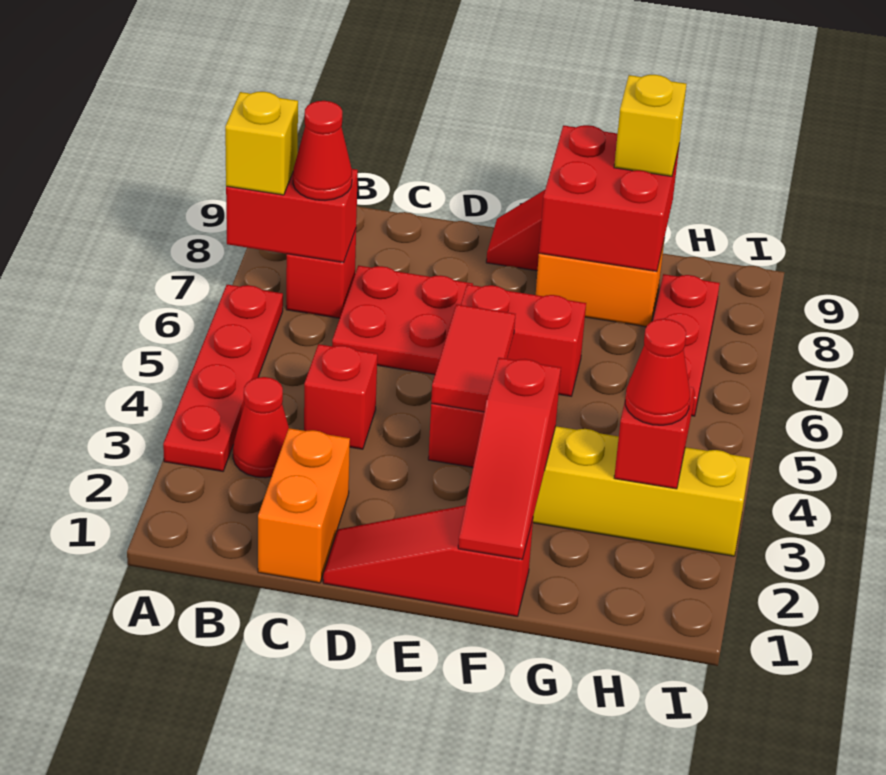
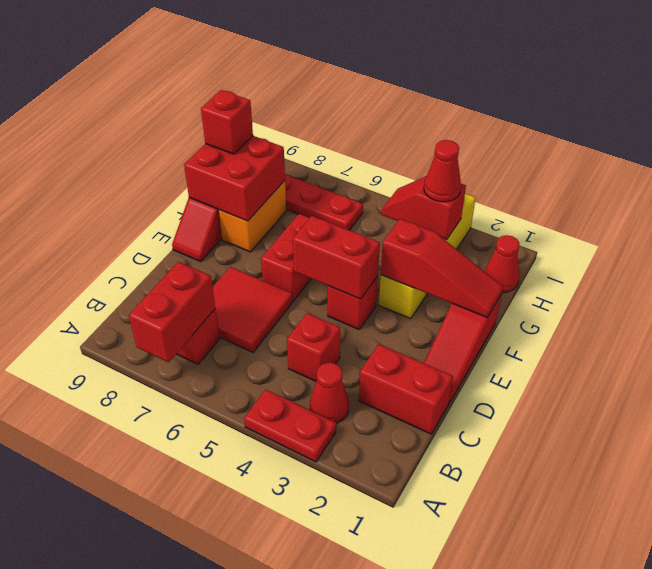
red plate A3:A6 level 1 -> red plate A3:A4 level 1
yellow brick A7 level 3 -> none
red cone B7 level 3 -> red cone H1 level 1
orange brick C1:C2 level 1 -> red brick C1:C2 level 1
red plate C6:D7 level 1 -> red tile C6:D7 level 1
red tile E4:E5 level 2 -> red brick E4:E5 level 2
yellow brick G9 level 3 -> red brick G9 level 3

